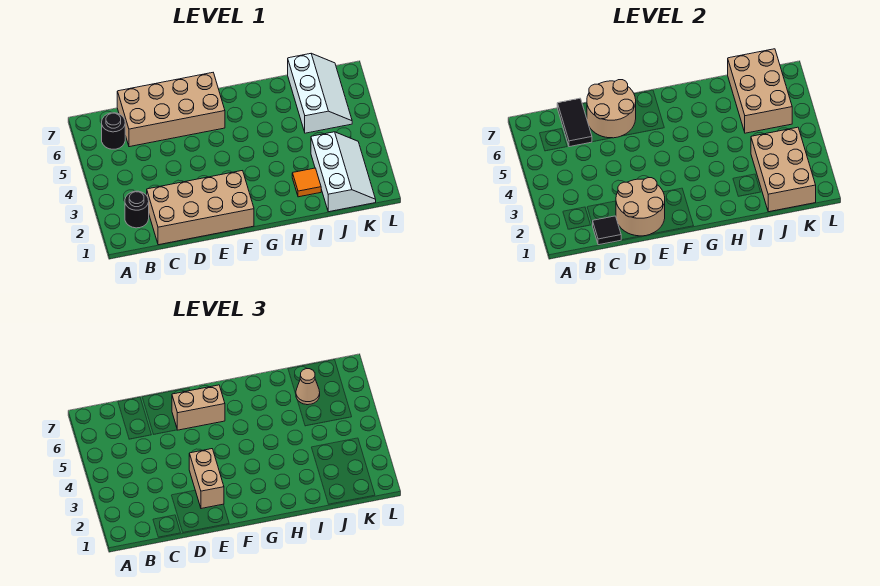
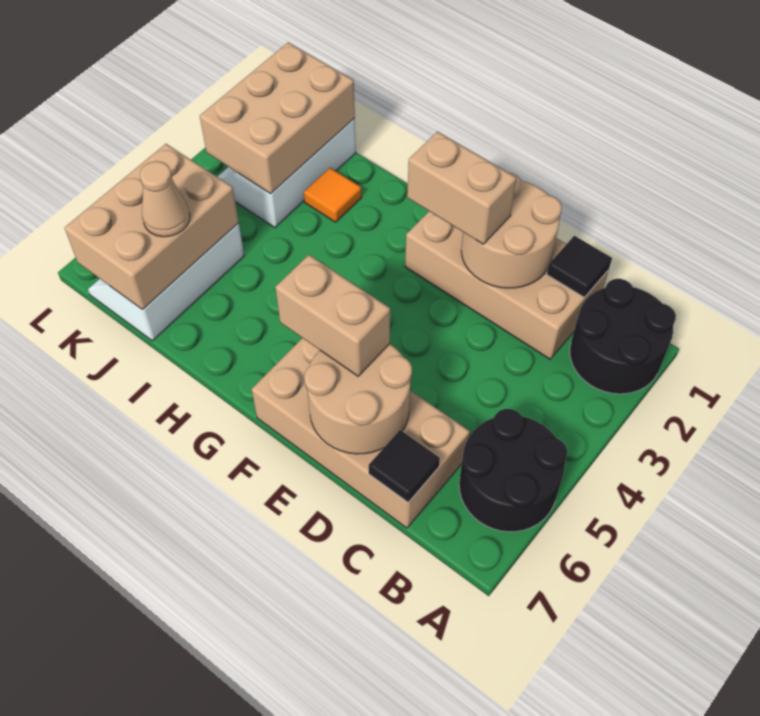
black round brick B2 level 1 -> black round brick A1:B2 level 1
black round brick B6 level 1 -> black round brick A5:B6 level 1
black tile C6:C7 level 2 -> black tile C7 level 2
tan brick E2:E3 level 3 -> tan brick E2:F2 level 3

